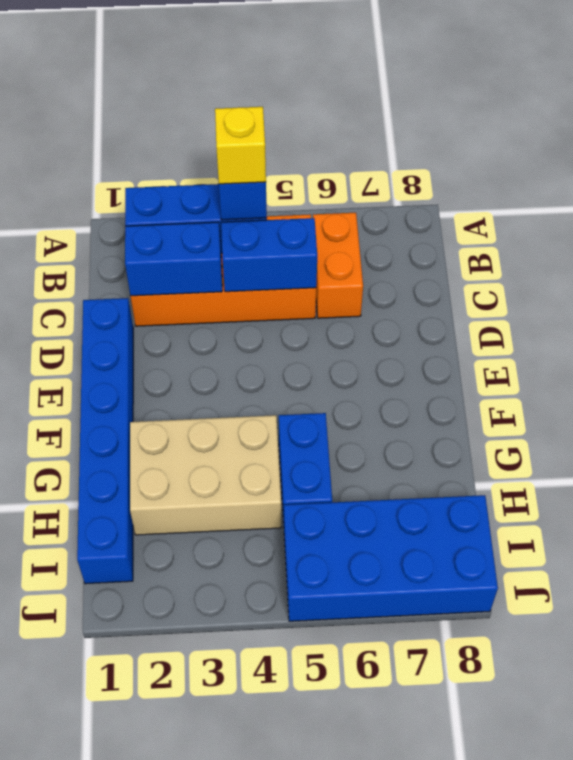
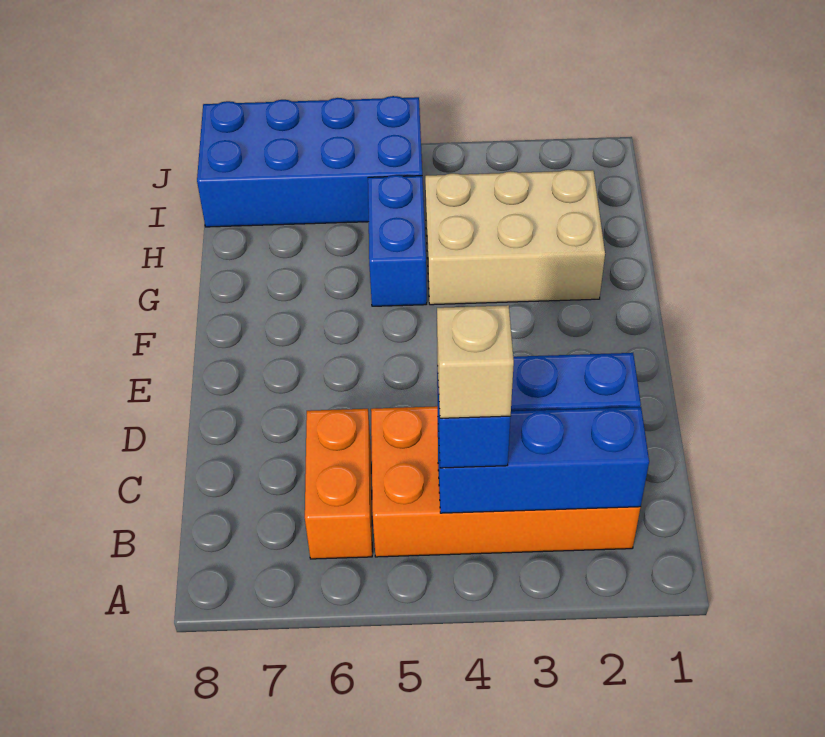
yellow brick B4 level 4 -> tan brick B4 level 4
blue brick C4:C5 level 2 -> none
blue brick D1:I1 level 1 -> none

